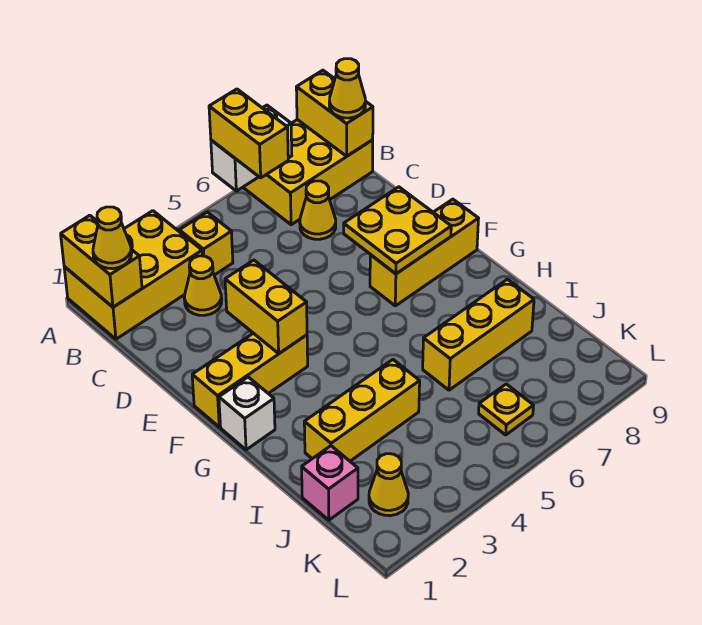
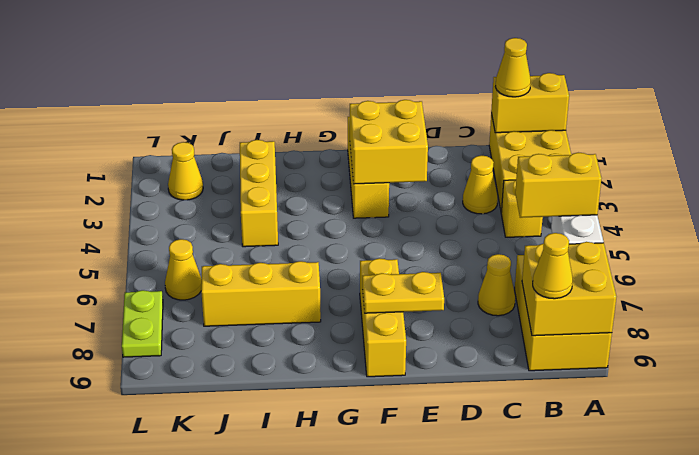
yellow brick A9:B9 level 2 -> yellow brick A8:B9 level 2
yellow brick E3:F3 level 2 -> yellow brick E2:F3 level 2
yellow plate E7:F8 level 2 -> yellow plate E8:F8 level 2
white brick G1 level 1 -> none
yellow brick I6:I8 level 1 -> yellow brick H7:J7 level 1
pink brick J1 level 1 -> none
yellow plate K6 level 1 -> yellow cone K6 level 1
none -> lime plate L7:L8 level 1

